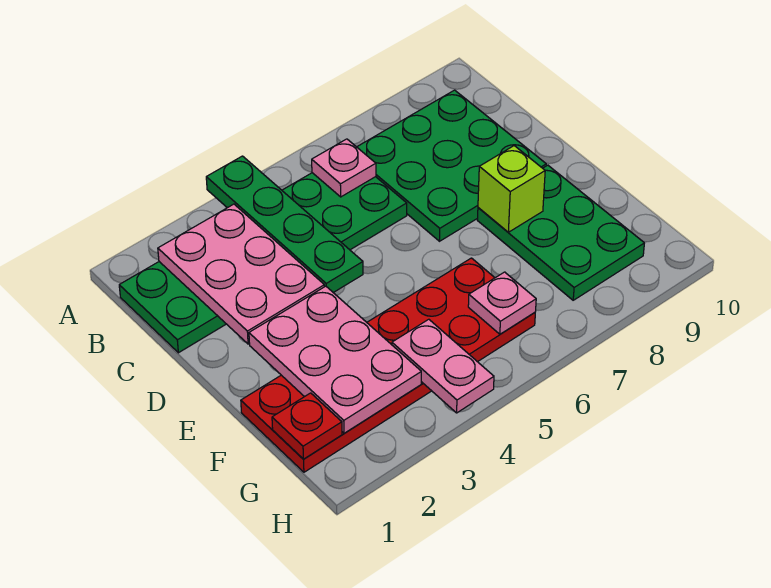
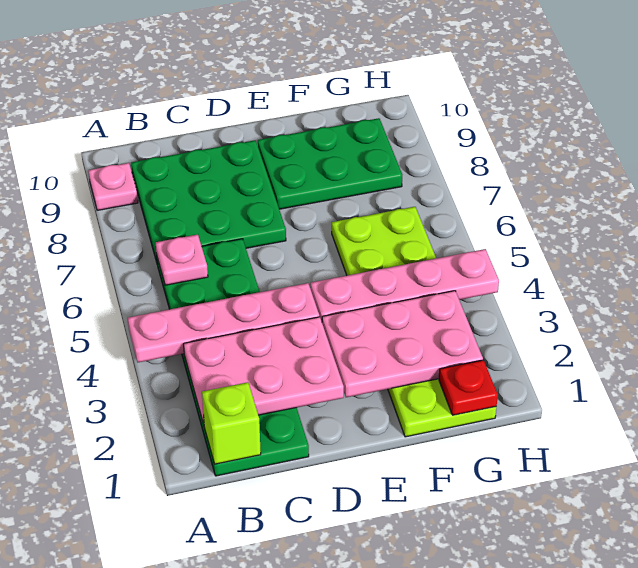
green plate A4:D4 level 2 -> pink plate A4:D4 level 2
lime brick E8 level 2 -> lime brick B1 level 2
red plate F1:G6 level 1 -> lime plate F1:G6 level 1
pink plate G4:H4 level 2 -> pink plate E4:H4 level 2
pink plate G6 level 2 -> pink plate A9 level 1

